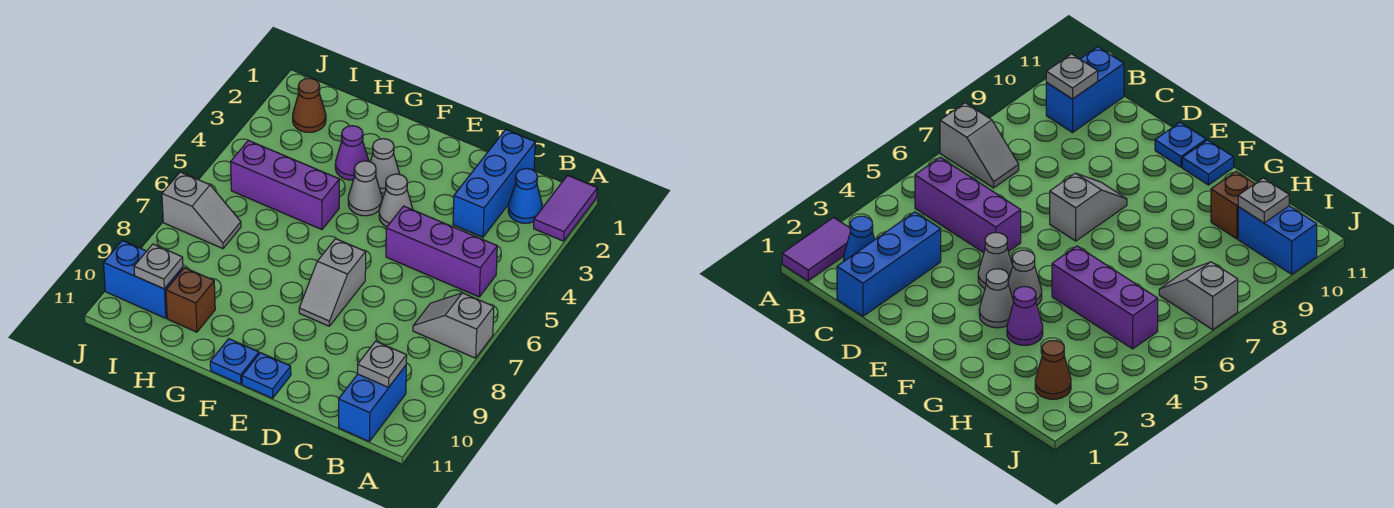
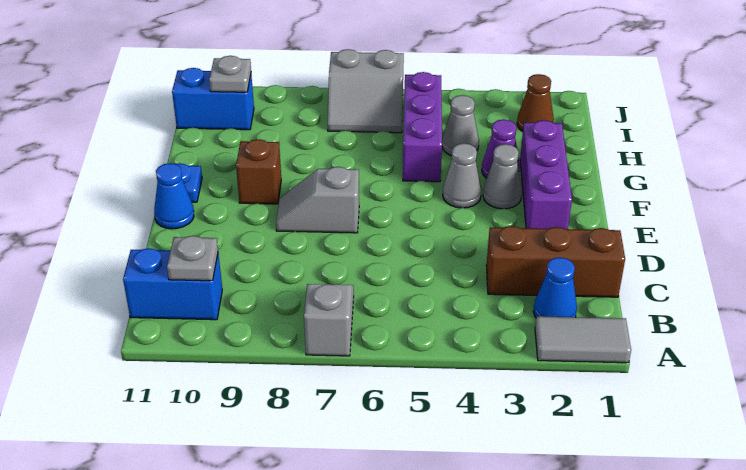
purple tile A1:A2 level 1 -> grey tile A1:A2 level 1
purple brick B5:D5 level 1 -> purple brick E2:G2 level 1
blue brick C1:C3 level 1 -> brown brick C1:C3 level 1
grey cone E4 level 1 -> grey cone H4 level 1
blue plate E11 level 1 -> blue cone E11 level 1
brown brick H10 level 1 -> brown brick F9 level 1
grey slope I7:J7 level 1 top J -> grey slope I6:J7 level 1 top J
blue brick I10:J10 level 1 -> blue brick I10:I11 level 1

